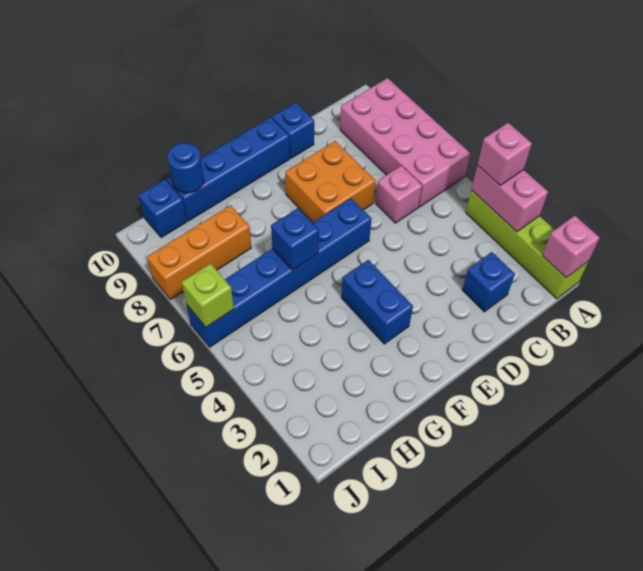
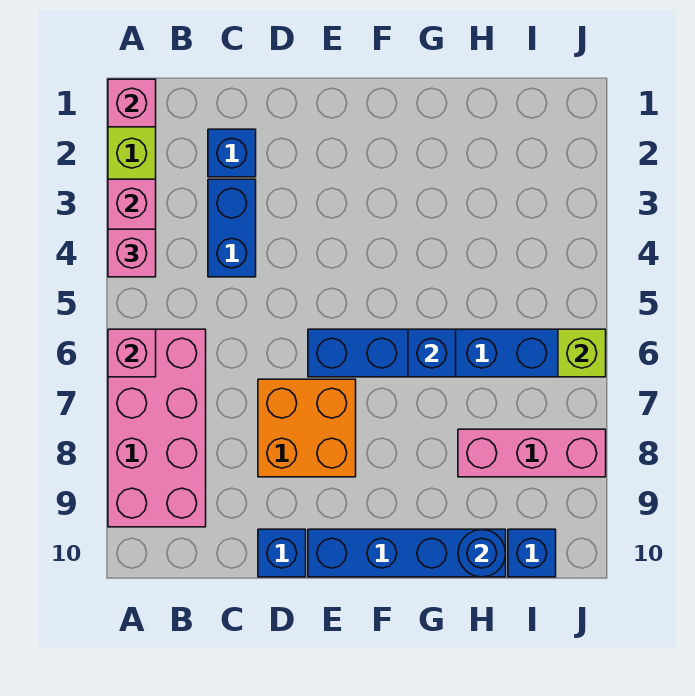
pink brick C6 level 1 -> pink brick A6 level 2
blue brick F3:F4 level 1 -> blue brick C3:C4 level 1
orange brick H8:J8 level 1 -> pink brick H8:J8 level 1

